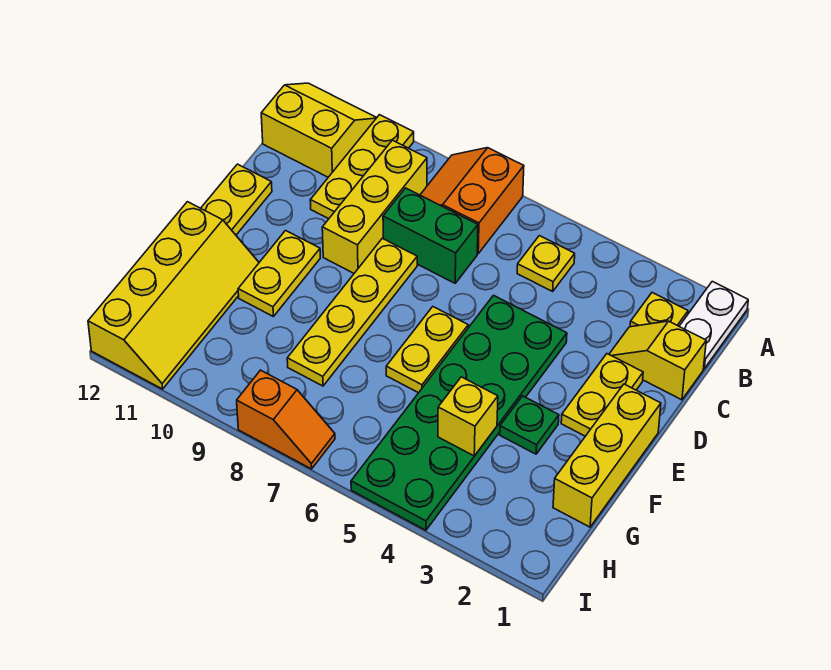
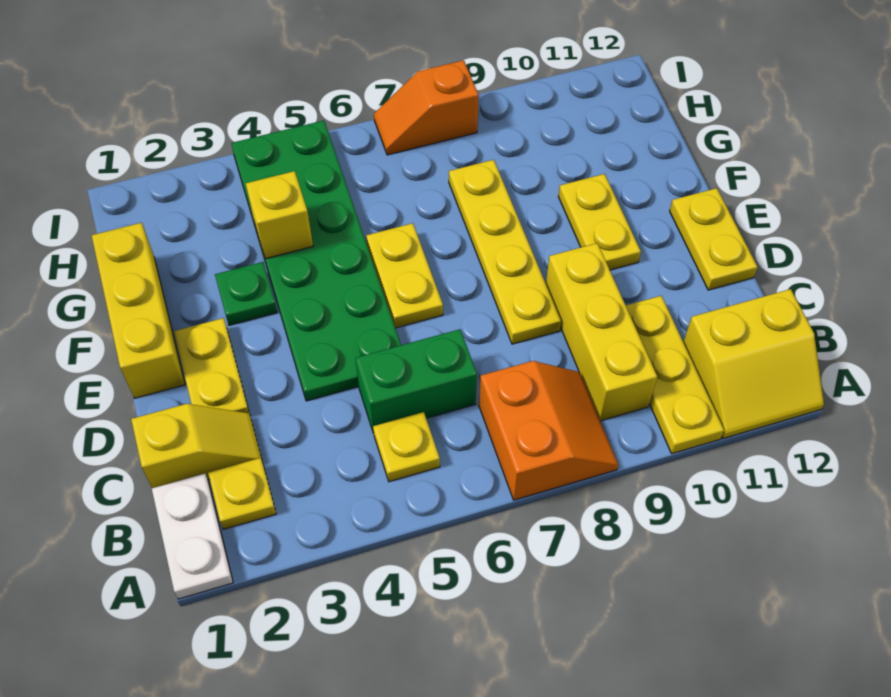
green brick C7:C8 level 1 -> green brick C5:C6 level 1
yellow slope F11:I12 level 1 top 12 -> none

